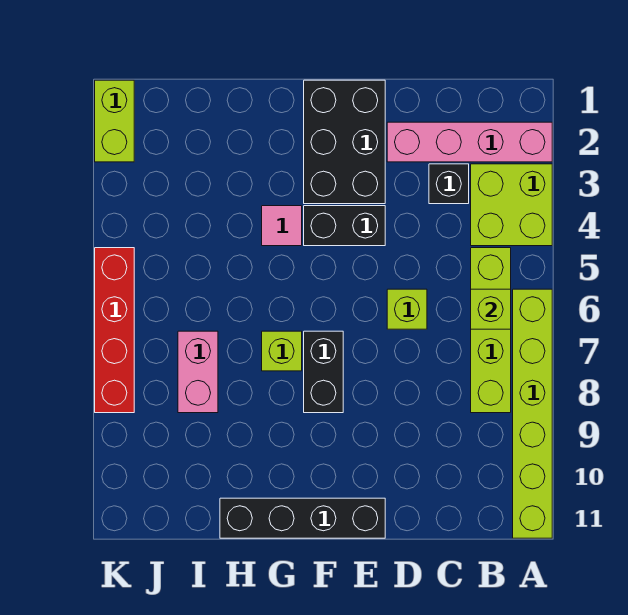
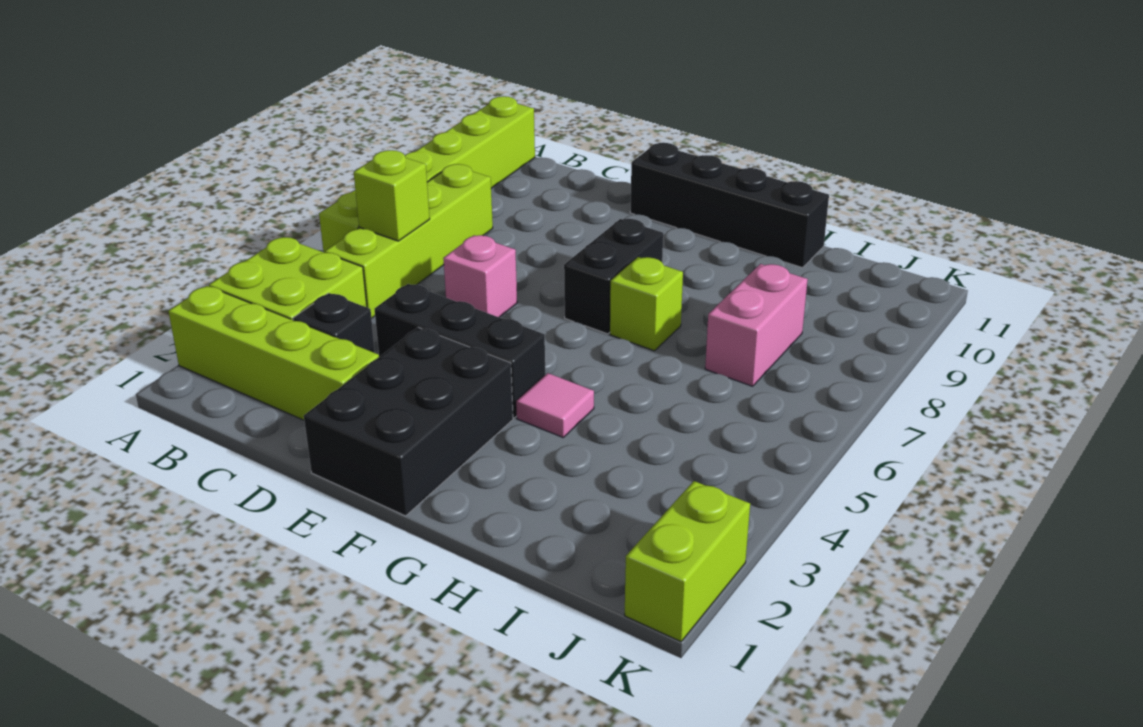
pink brick A2:D2 level 1 -> lime brick A2:D2 level 1
lime brick D6 level 1 -> pink brick D6 level 1
black brick E4:F4 level 1 -> black brick D4:F4 level 1
red brick K5:K8 level 1 -> none

